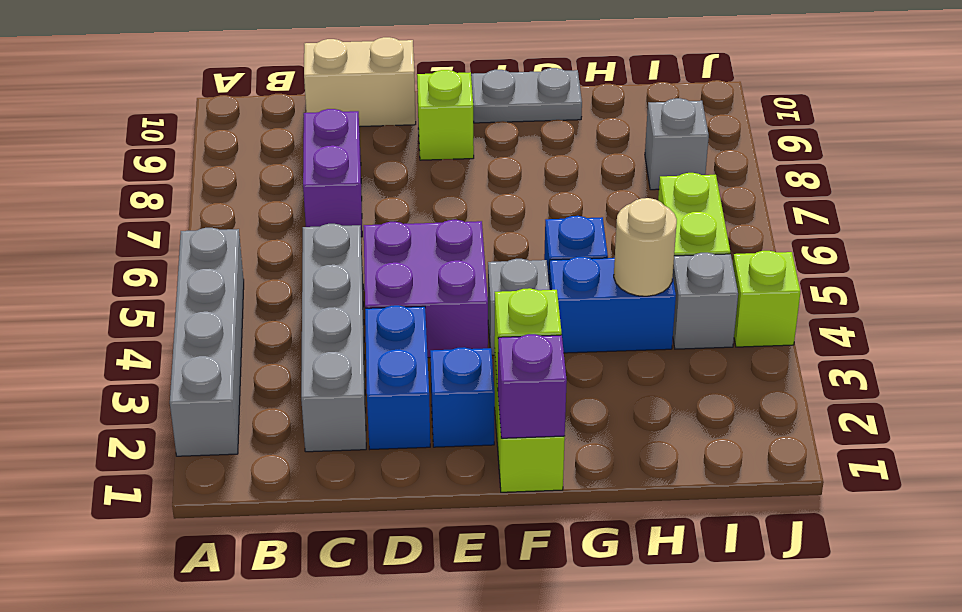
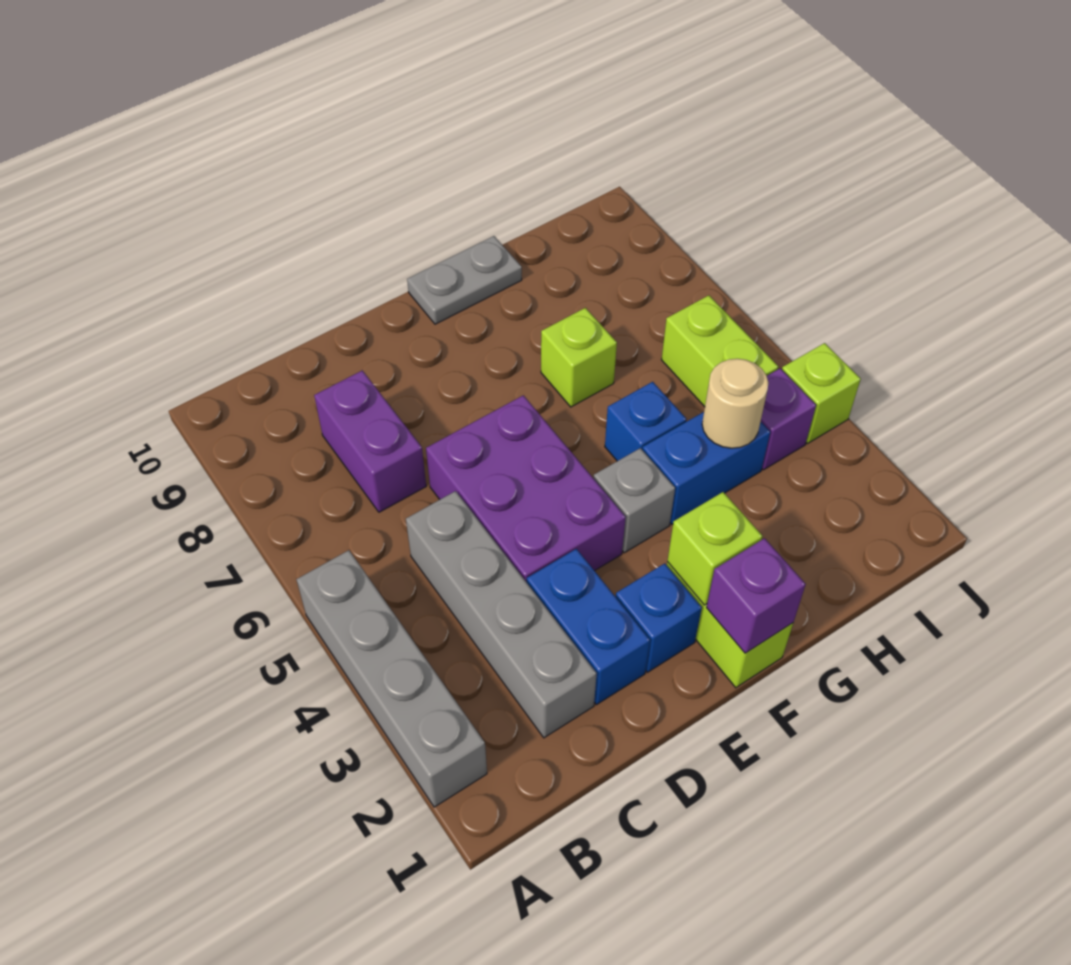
tan brick C10:D10 level 1 -> none
purple brick D4:E5 level 1 -> purple brick D4:E6 level 1
lime brick E9 level 1 -> lime brick G7 level 1
grey brick I4 level 1 -> purple brick I4 level 1
grey brick I8 level 1 -> none

